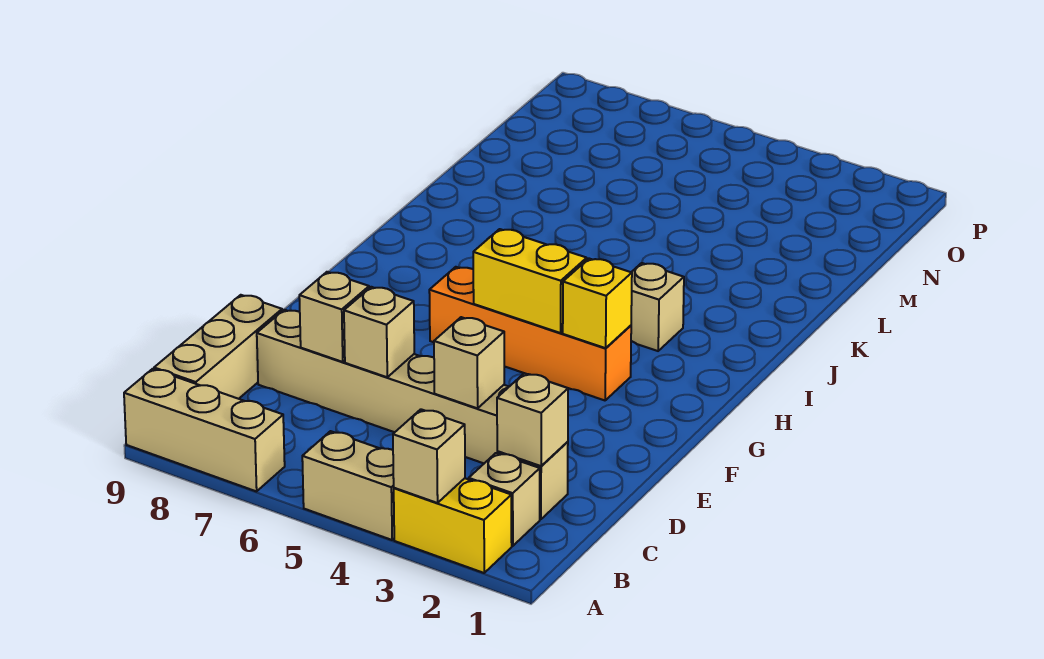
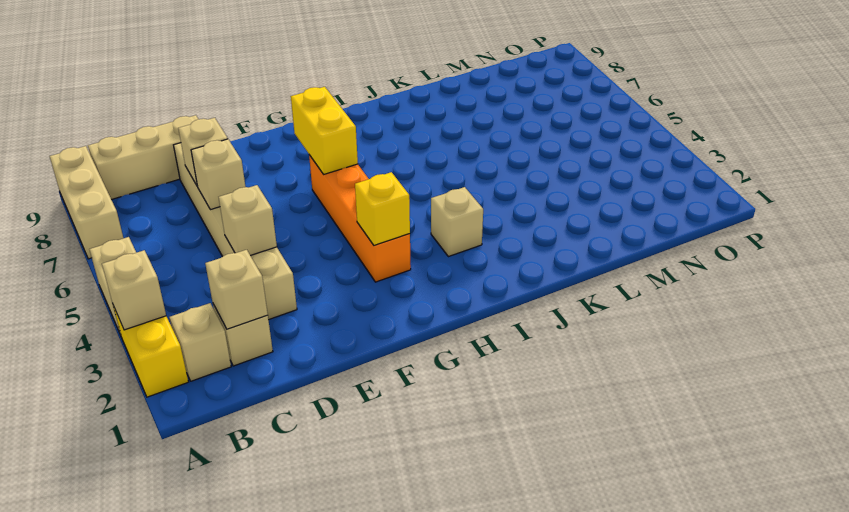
yellow brick G4:G5 level 2 -> yellow brick G6:G7 level 2

